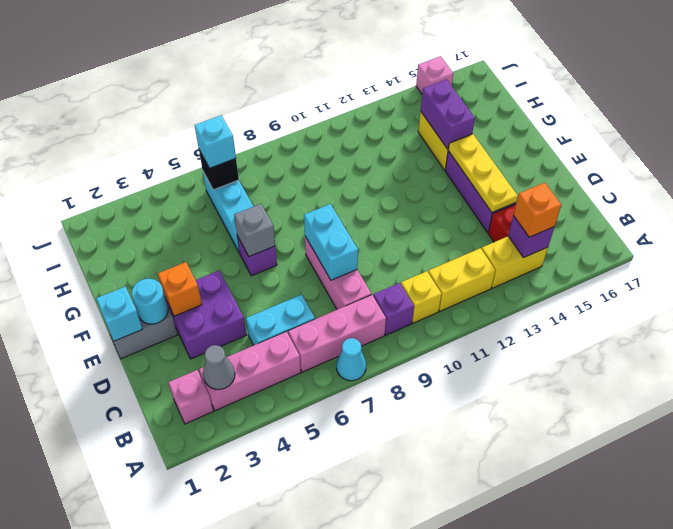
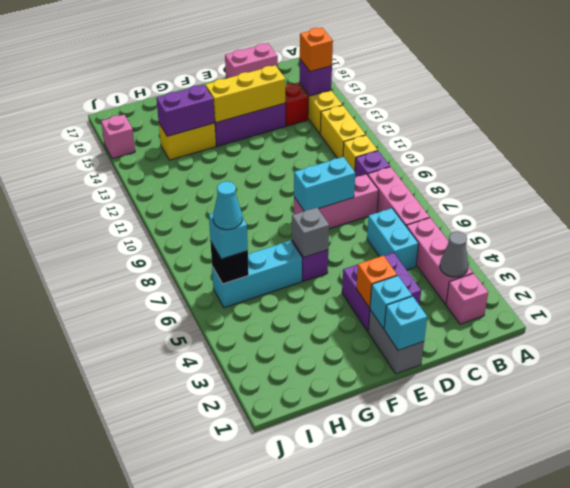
cyan cone A7 level 1 -> cyan cone I6 level 4
none -> pink brick C17:D17 level 1
yellow plate D14:F14 level 2 -> yellow brick D14:F14 level 2
cyan round brick E2 level 2 -> cyan brick E2 level 2

